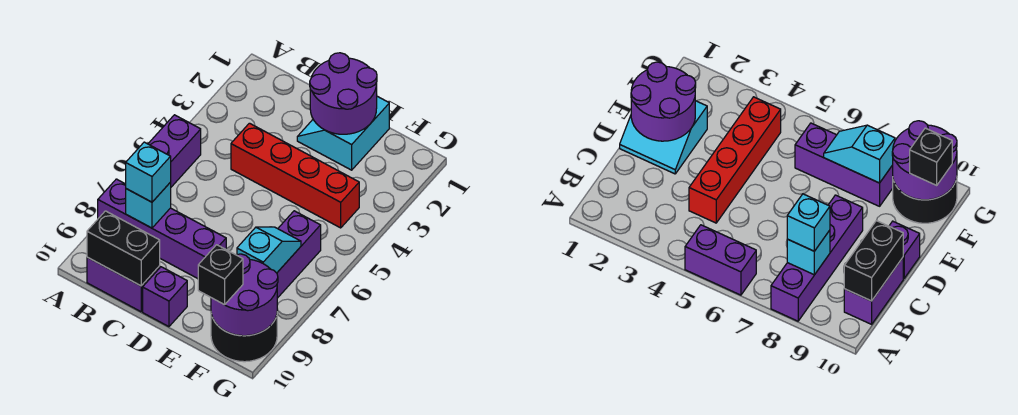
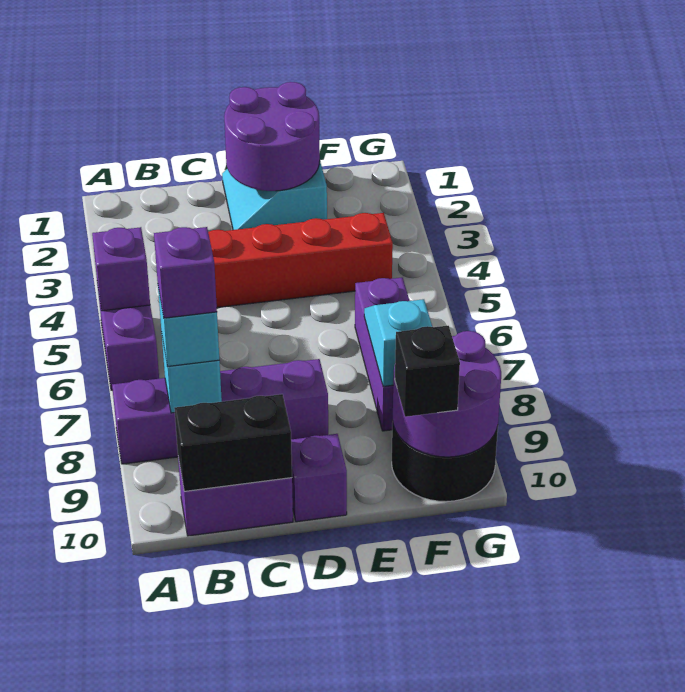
none -> purple brick A5 level 2
none -> purple brick B8 level 4

